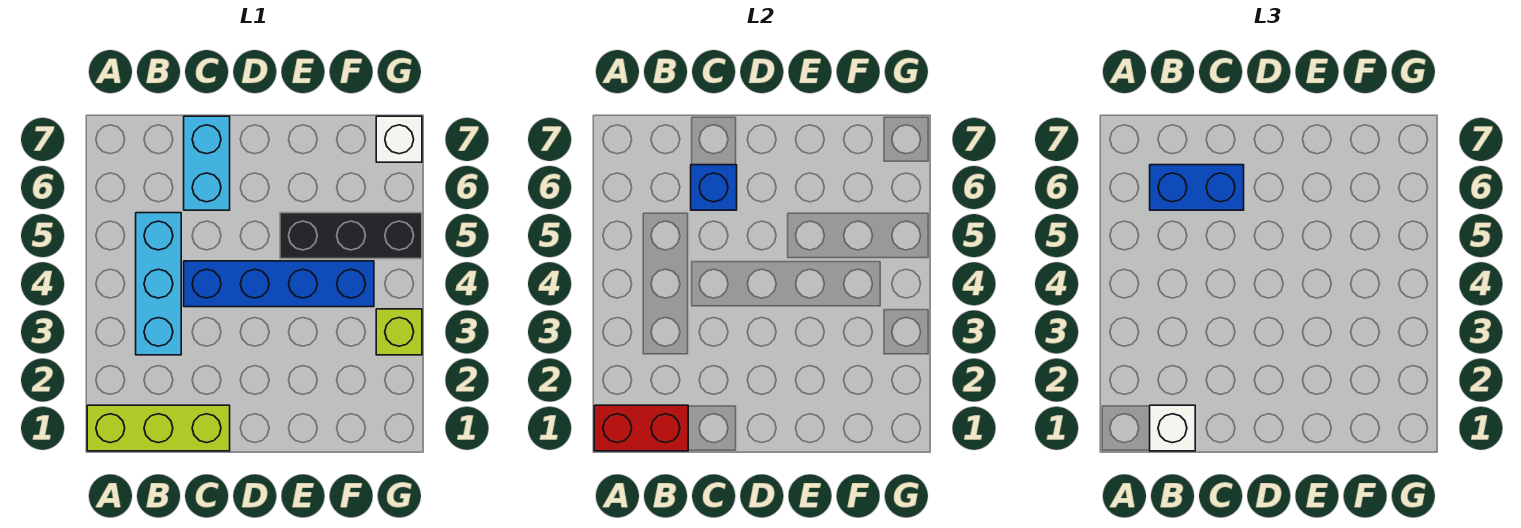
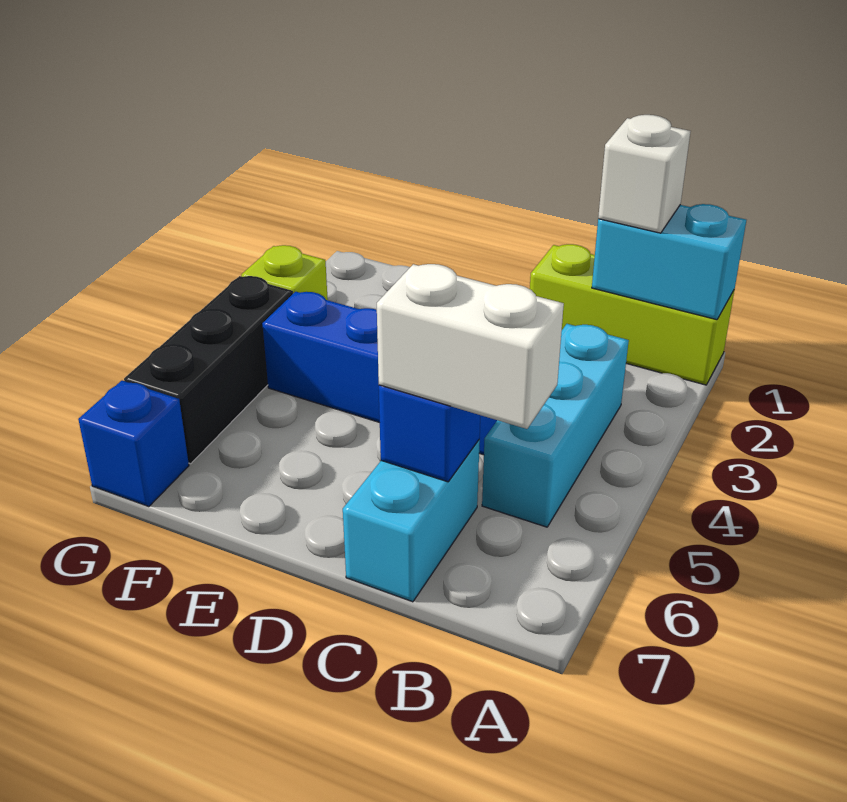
red brick A1:B1 level 2 -> cyan brick A1:B1 level 2
blue brick B6:C6 level 3 -> white brick B6:C6 level 3
black brick E5:G5 level 1 -> black brick G4:G6 level 1
white brick G7 level 1 -> blue brick G7 level 1

